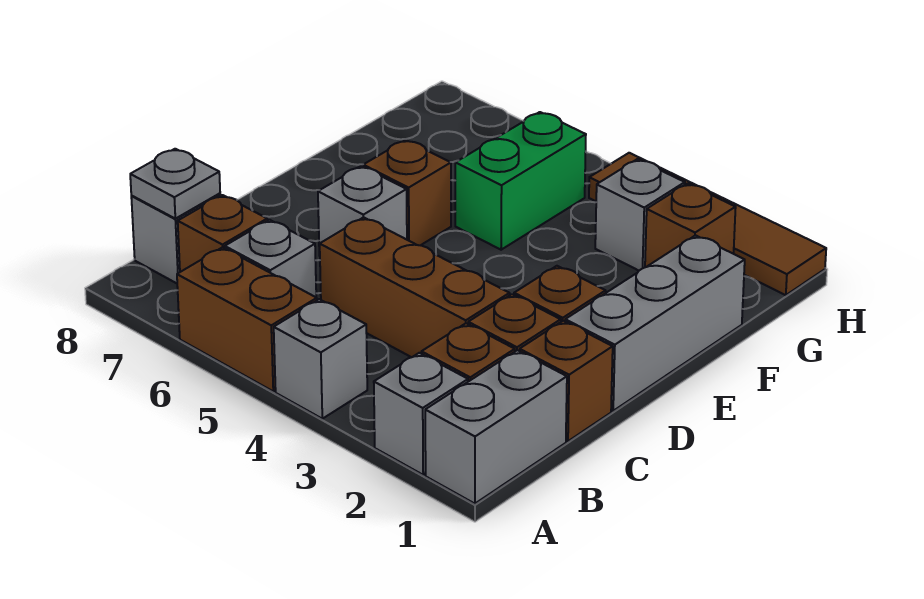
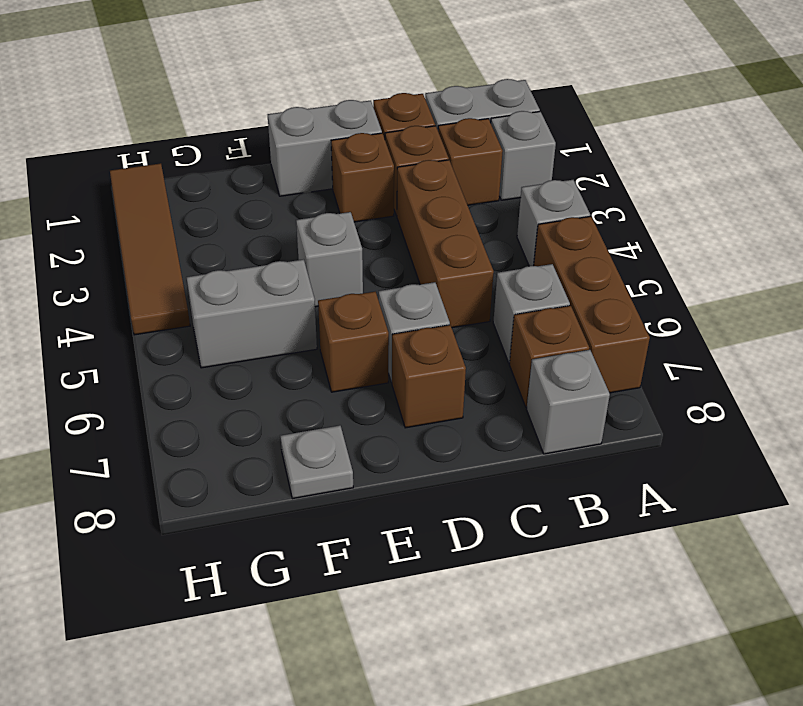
brown brick A5:A6 level 1 -> brown brick A5:A7 level 1
grey plate B8 level 2 -> grey plate F8 level 1
grey brick D1:F1 level 1 -> grey brick D1:E1 level 1
green brick F5:G5 level 1 -> grey brick F5:G5 level 1
brown brick G2 level 1 -> brown brick D7 level 1
grey brick G3 level 1 -> grey brick E4 level 1

